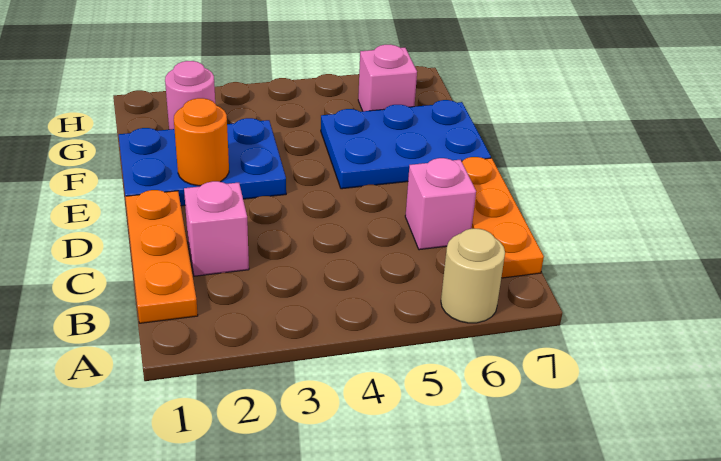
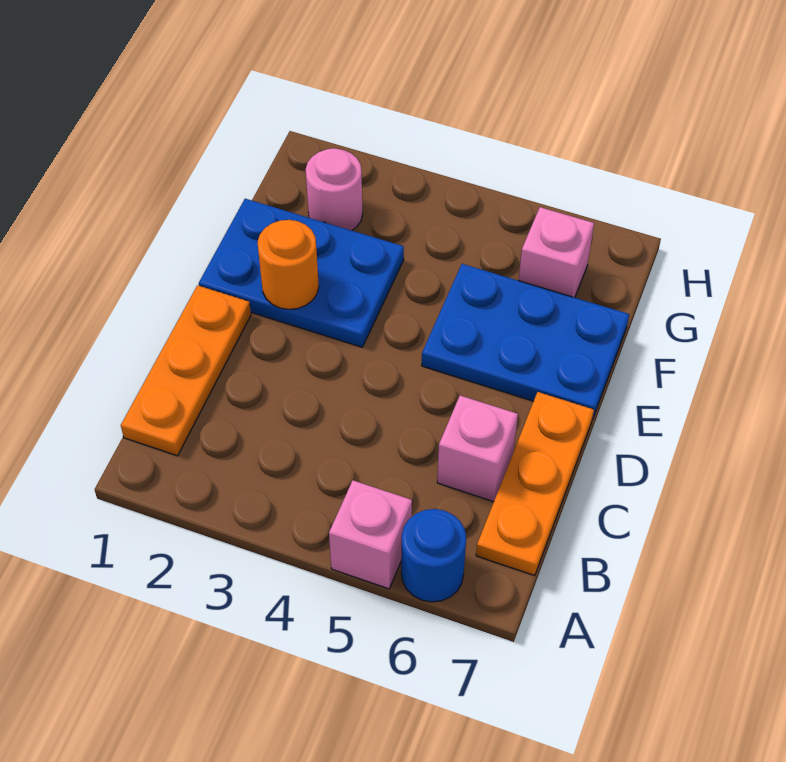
tan round brick A6 level 1 -> blue round brick A6 level 1
pink brick C2 level 1 -> pink brick A5 level 1

